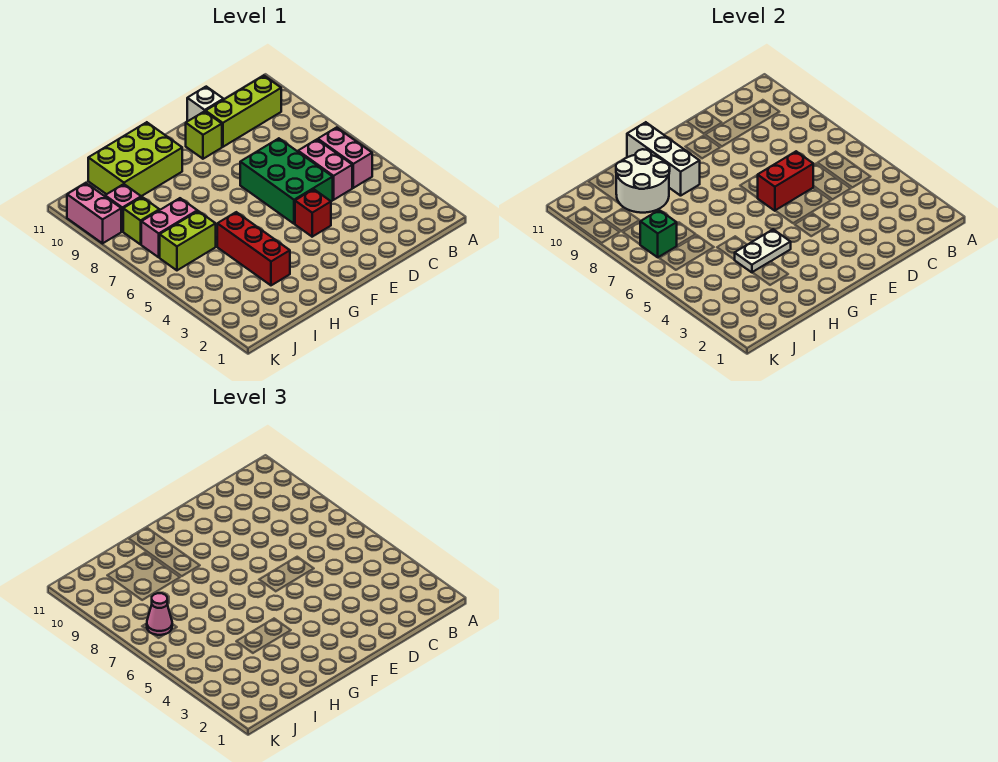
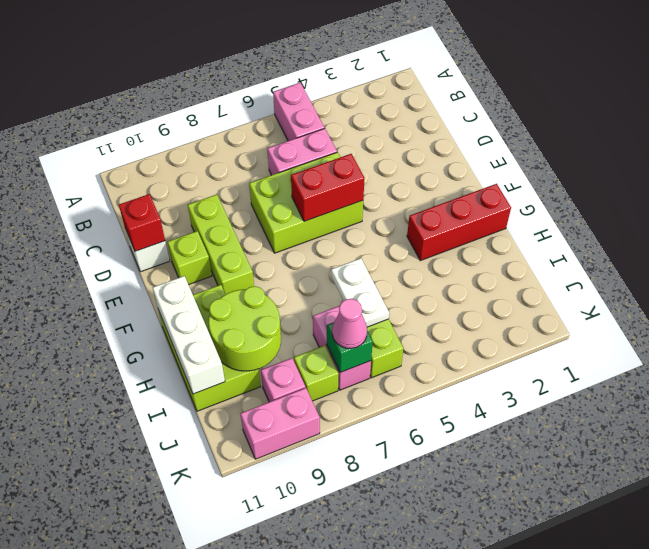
pink brick B5:B6 level 1 -> pink brick A5:B5 level 1
lime brick B10:D10 level 1 -> lime brick D9:F9 level 1
green brick D5:E7 level 1 -> lime brick D5:E7 level 1
red brick D6:E6 level 2 -> red brick E5:E6 level 2
red brick E4 level 1 -> red brick D11 level 2
white plate G4:H4 level 2 -> white plate H6:I6 level 2
white brick G9:G11 level 2 -> white brick G11:I11 level 2
red brick H3:H5 level 1 -> red brick G1:G3 level 1
white round brick H9:I10 level 2 -> lime round brick H9:I10 level 2

